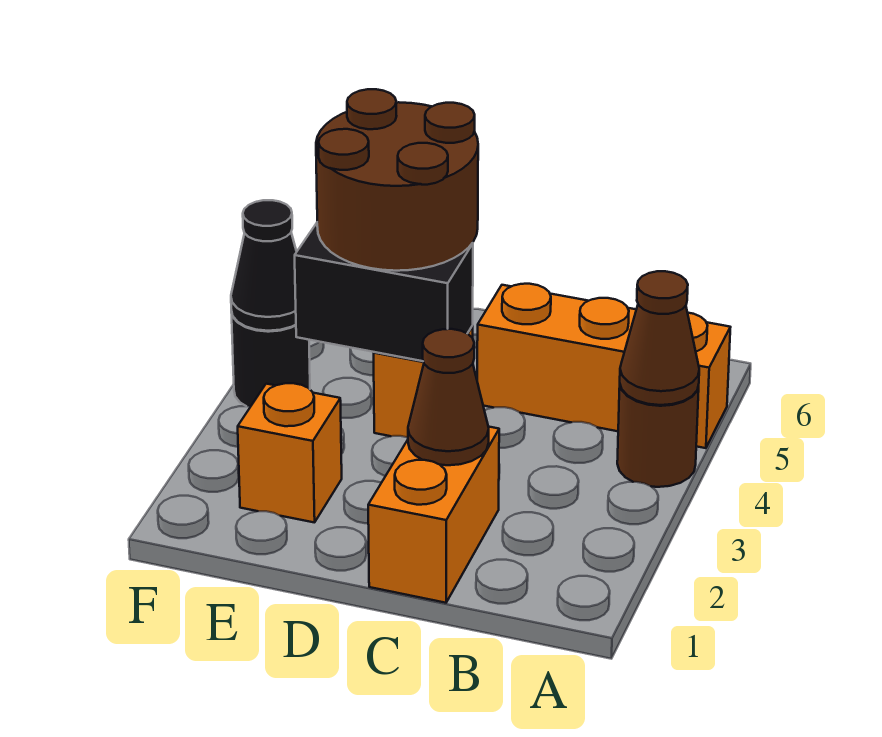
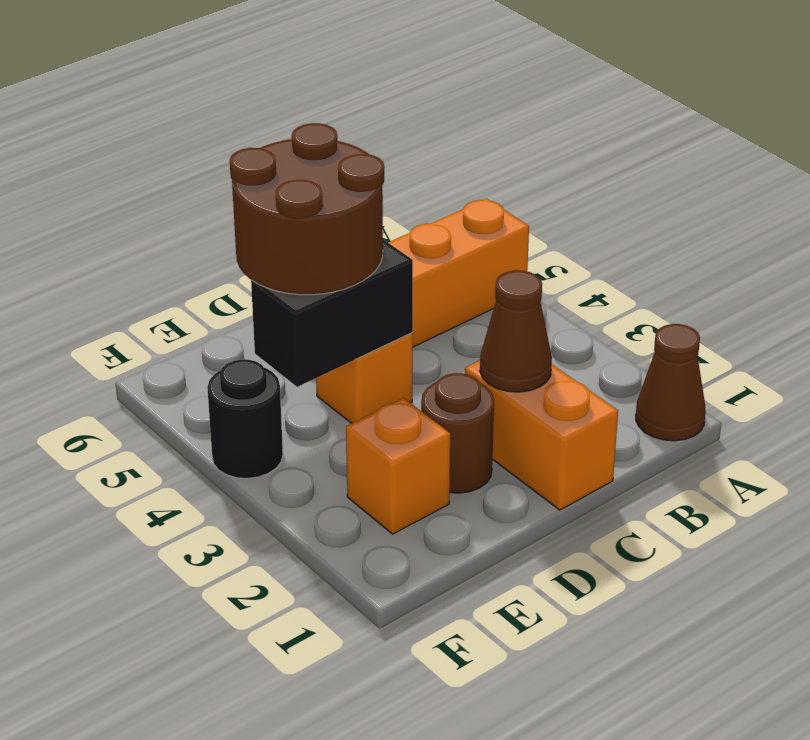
brown round brick A4 level 1 -> brown round brick D2 level 1
brown cone A4 level 2 -> brown cone A1 level 1
black cone F4 level 2 -> none

